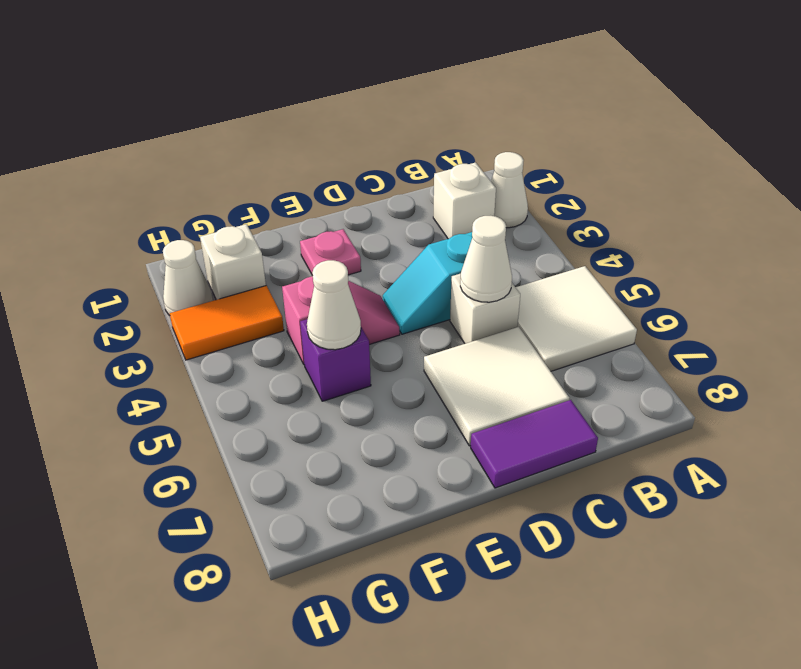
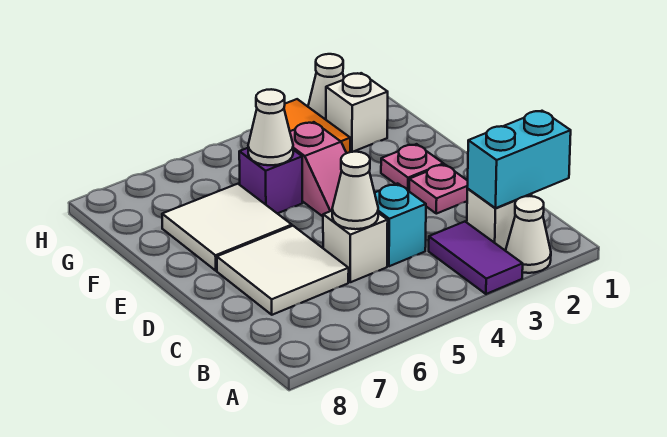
white tile A5:B6 level 1 -> white tile E6:F7 level 1
none -> cyan brick B1:B2 level 2
purple tile C8:D8 level 1 -> purple tile A3:B3 level 1
none -> pink plate D2 level 1

